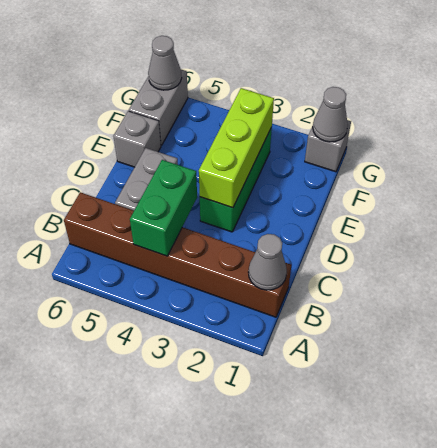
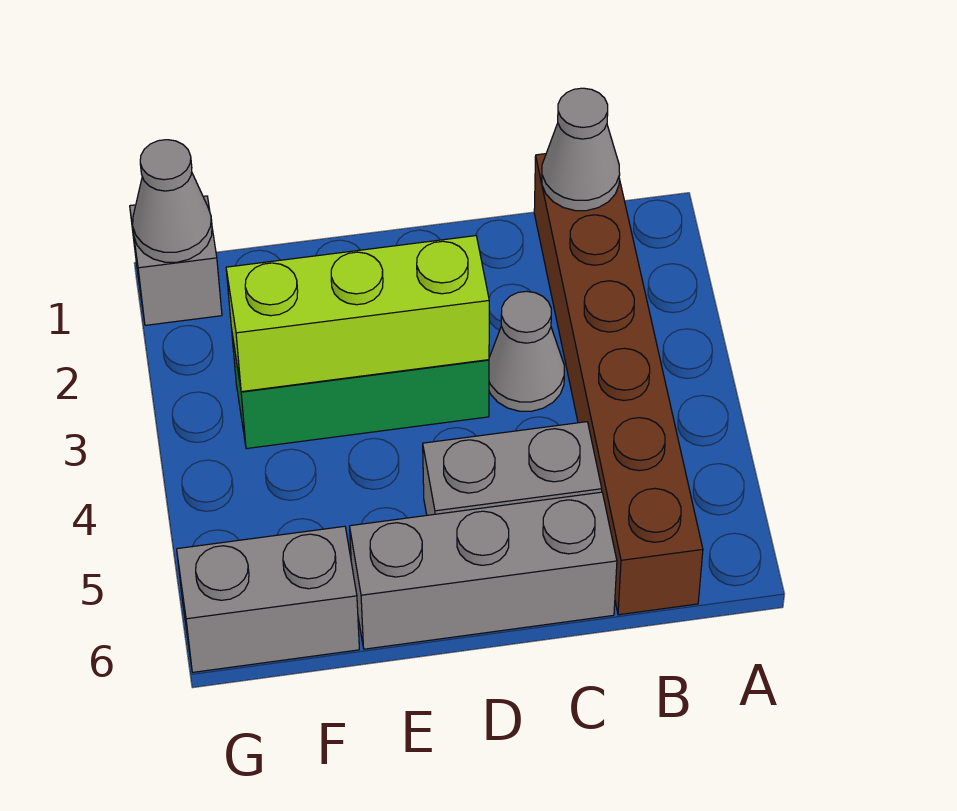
green brick B4:C4 level 2 -> none
grey brick E6 level 1 -> grey brick C6:E6 level 1
grey cone G6 level 2 -> grey cone C3 level 1

